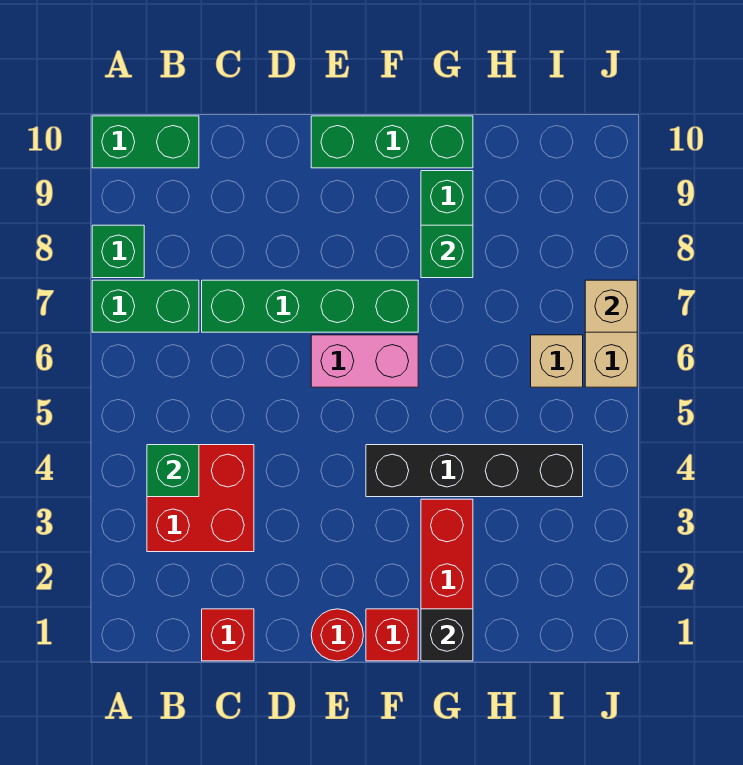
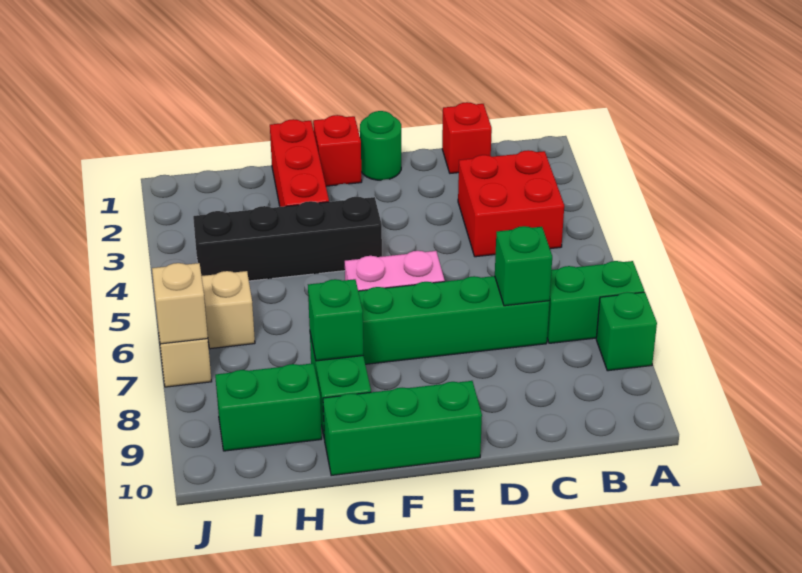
green brick A10:B10 level 1 -> green brick H9:I9 level 1
green brick B4 level 2 -> green brick C7 level 2
red round brick E1 level 1 -> green round brick E1 level 1
black brick G1 level 2 -> none

